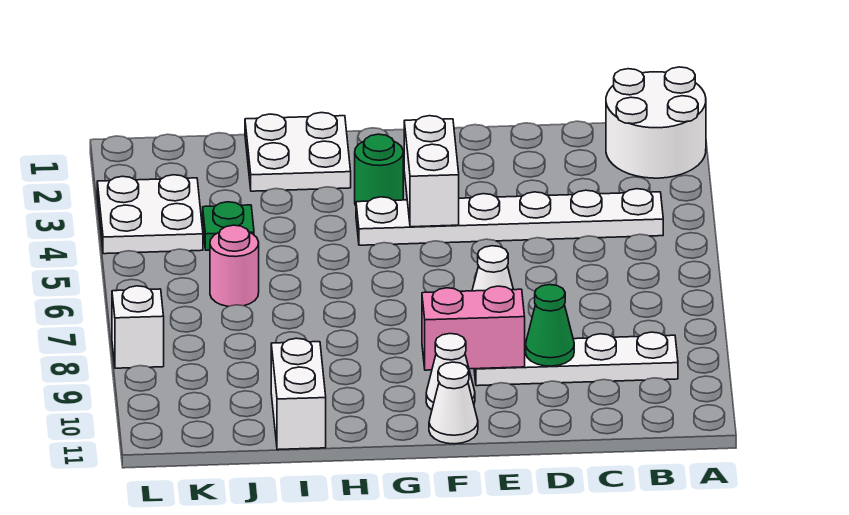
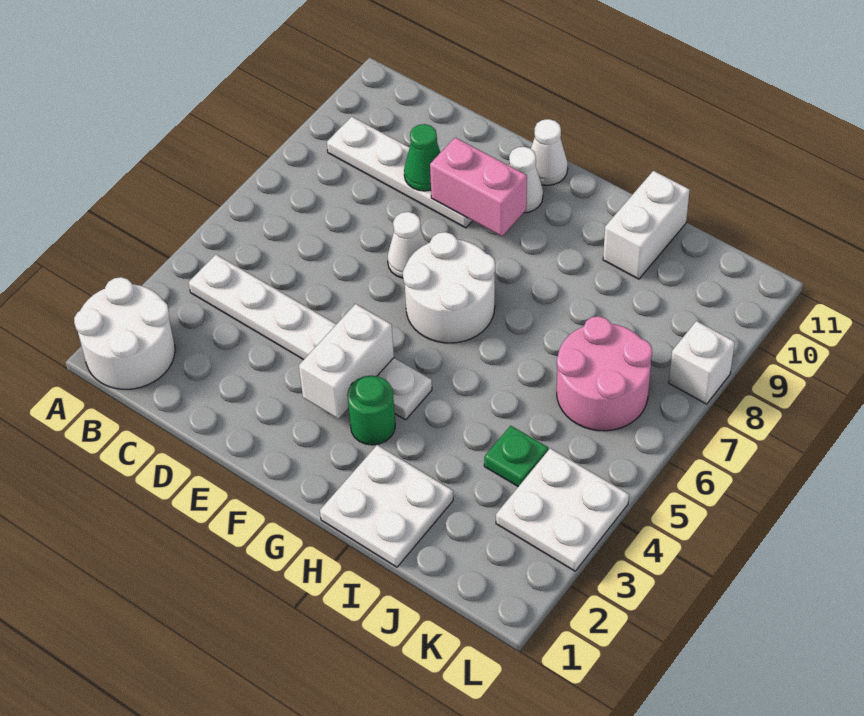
none -> white round brick F6:G7 level 1
pink round brick J6 level 1 -> pink round brick J6:K7 level 1

